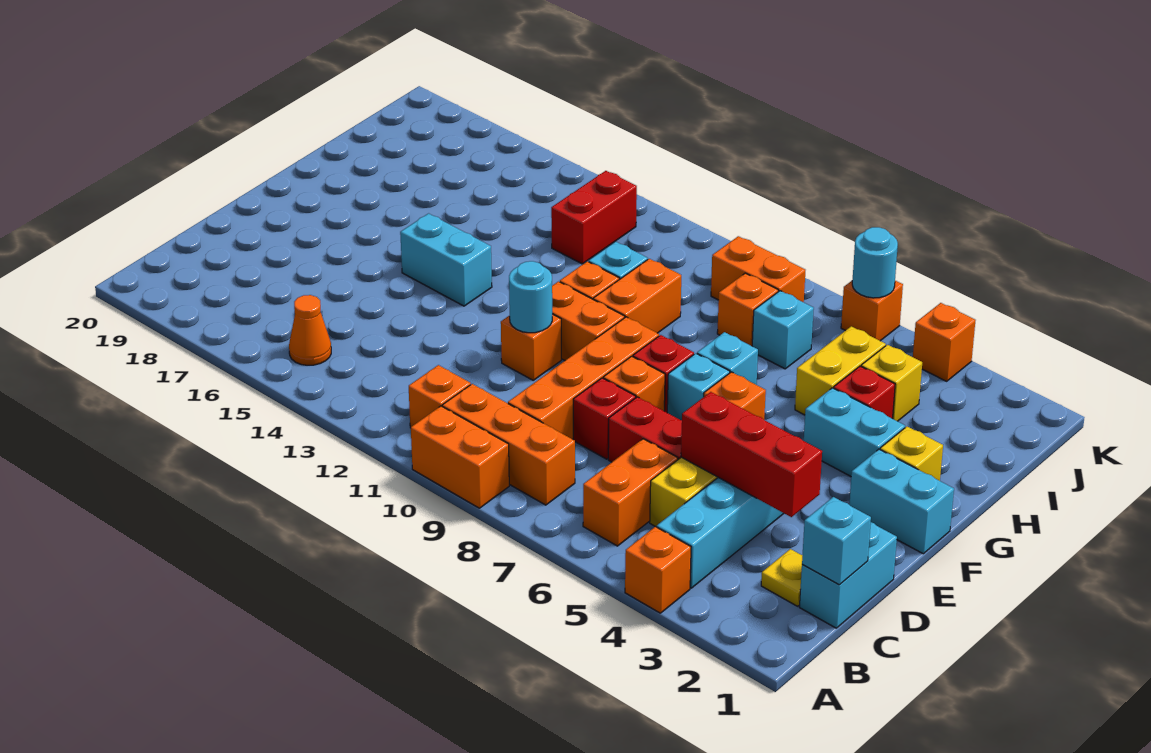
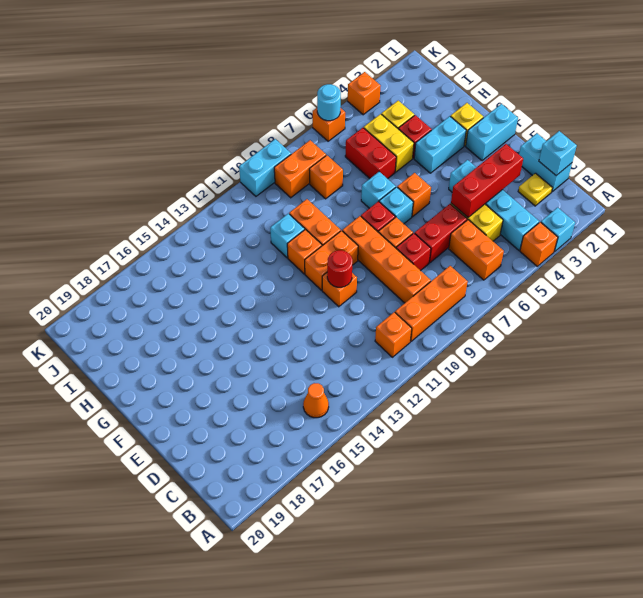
orange brick A9:A10 level 1 -> none
cyan round brick E11 level 2 -> red round brick E11 level 2
cyan brick F14:F15 level 1 -> cyan brick K9:K10 level 1
cyan brick I7 level 1 -> cyan brick A3 level 1
red brick I13:J13 level 1 -> red brick H6:I6 level 1

